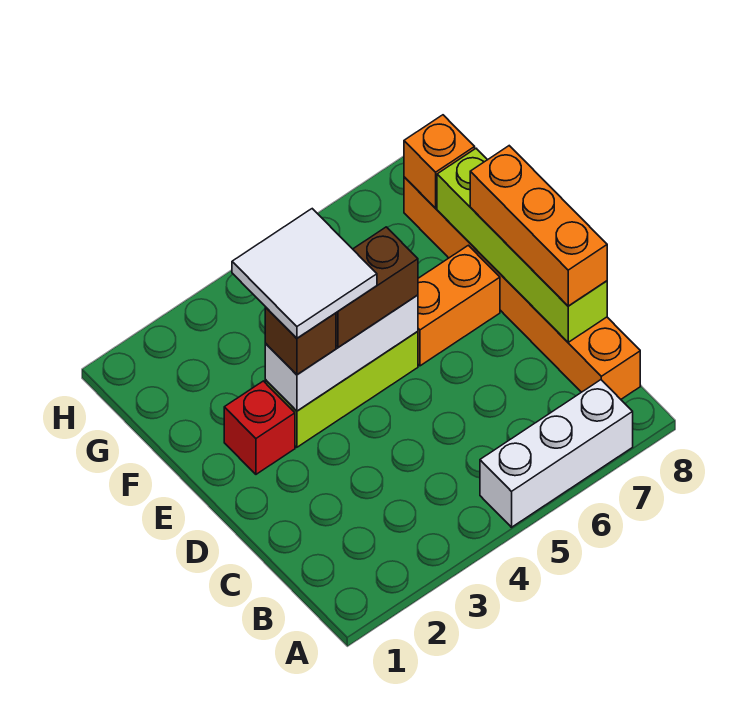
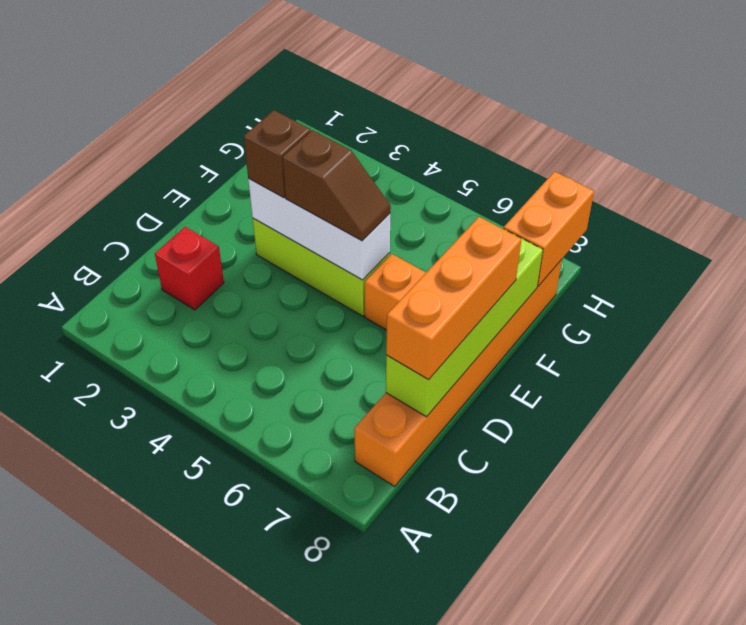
white brick A5:A7 level 1 -> none
red brick E2 level 1 -> red brick C2 level 1
white tile E3:F4 level 4 -> none
brown brick E4:E5 level 3 -> brown slope E4:E5 level 3 top 4
orange brick G8 level 2 -> orange brick G8:H8 level 2

